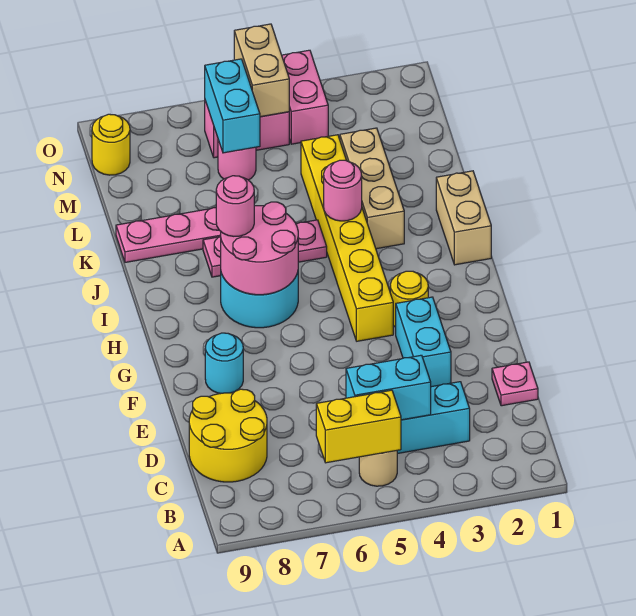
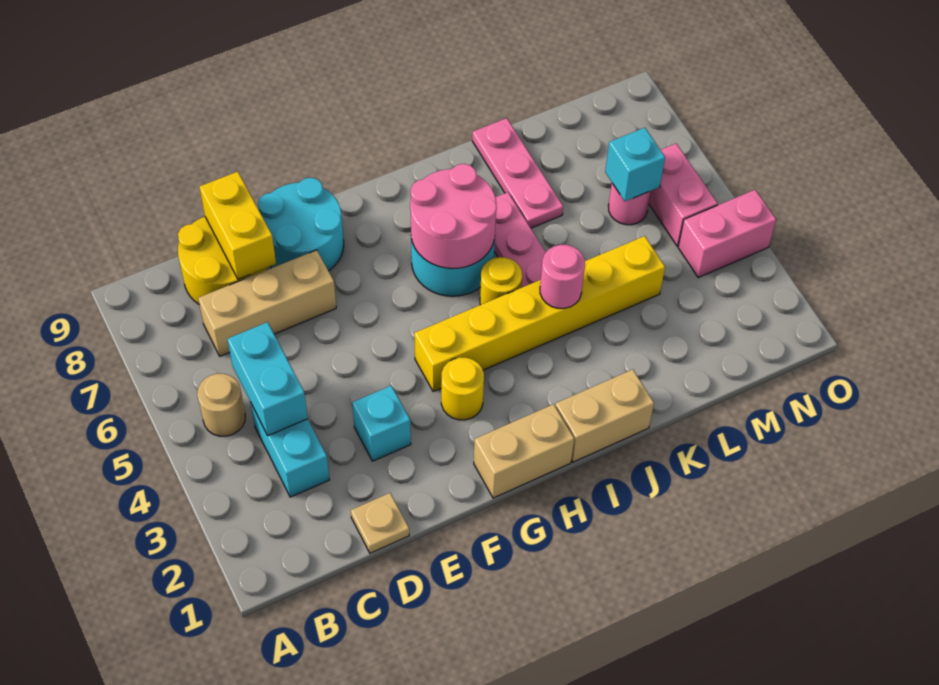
yellow brick B5:B6 level 2 -> yellow brick D8:D9 level 2
pink plate D1 level 1 -> tan plate D1 level 1
cyan brick E3:F3 level 1 -> cyan brick E3 level 1
cyan round brick F8 level 1 -> cyan round brick E8:F9 level 1
pink round brick I7 level 3 -> none
tan brick J3:L3 level 1 -> tan brick C7:E7 level 1
cyan brick M6:N6 level 2 -> cyan brick M6 level 2
tan brick N5:O5 level 2 -> tan brick G1:H1 level 1
yellow round brick N9 level 1 -> yellow round brick I5 level 1

